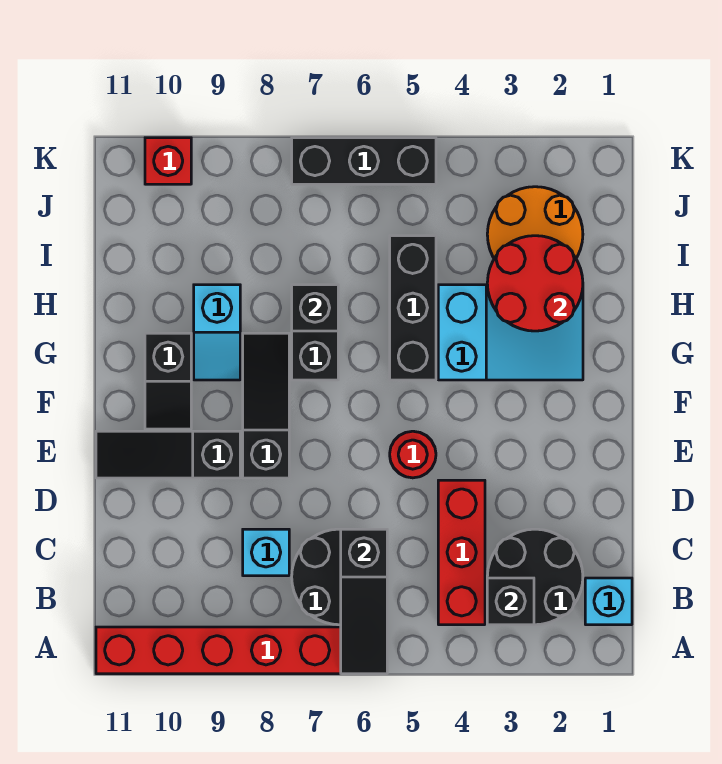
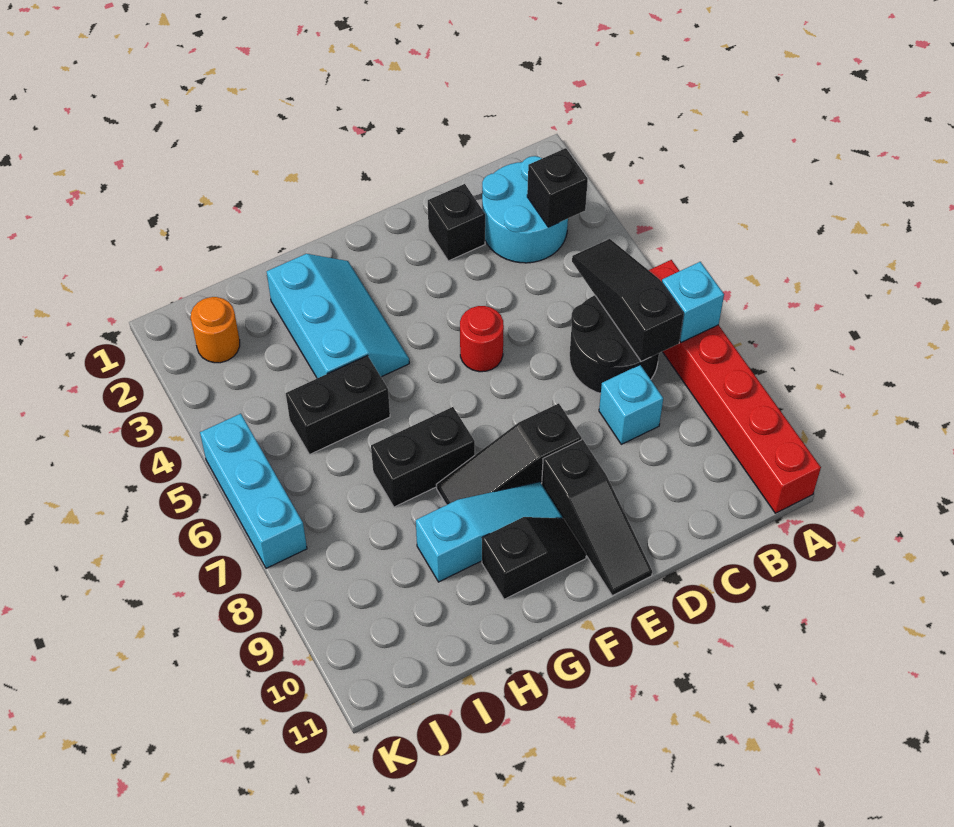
black slope A6:C6 level 2 top C -> black slope B5:B7 level 2 top 7
cyan brick B1 level 1 -> cyan brick A7 level 2
black round brick B2:C3 level 1 -> cyan round brick B2:C3 level 1
red brick B4:D4 level 1 -> none
cyan slope G2:H4 level 1 top 4 -> cyan slope G2:H4 level 1 top H
black brick G5:I5 level 1 -> black brick H5:I5 level 1
cyan slope G9:H9 level 1 top H -> cyan slope F9:H9 level 1 top H
red round brick H2:I3 level 2 -> none
black brick H7 level 2 -> black brick D2 level 1
orange round brick I2:J3 level 1 -> orange round brick J2 level 1
black brick K5:K7 level 1 -> cyan brick K5:K7 level 1
red brick K10 level 1 -> none

